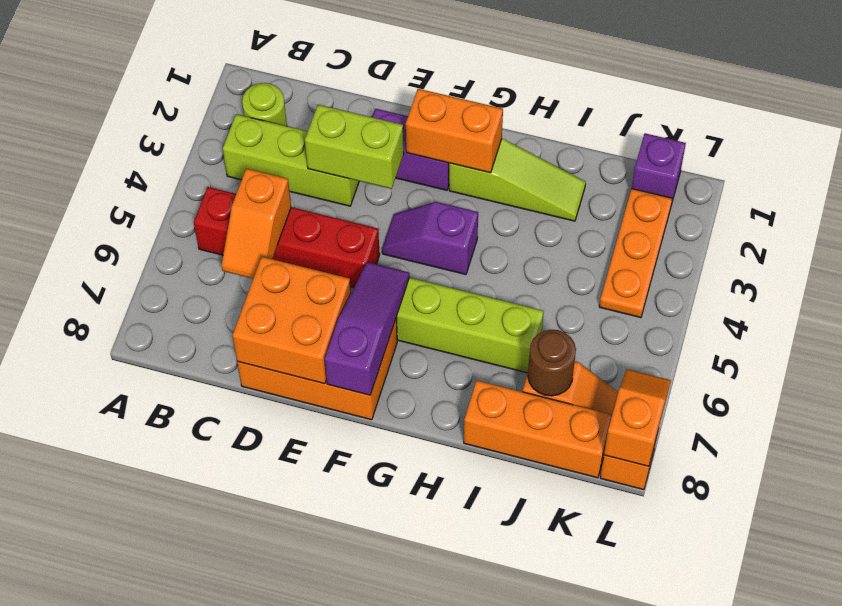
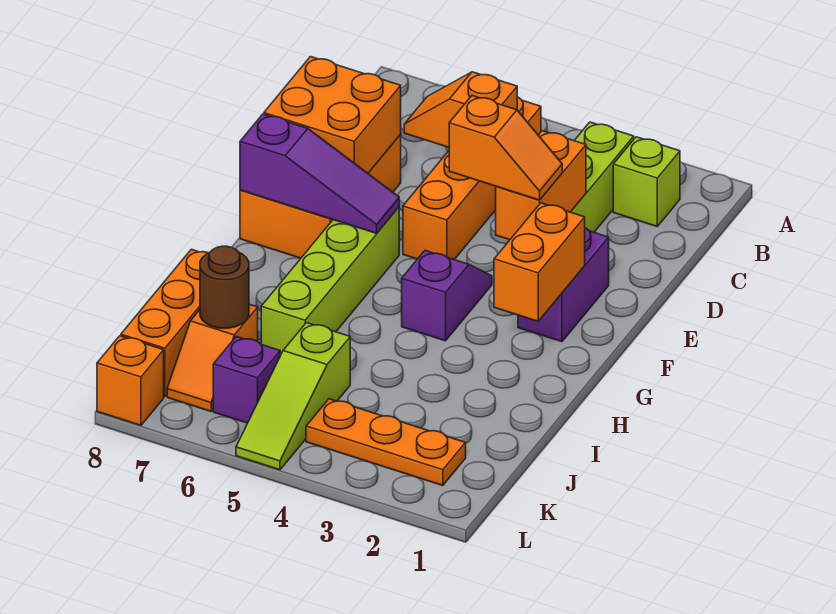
lime round brick B2 level 1 -> lime brick B2 level 1
red brick B5:E5 level 1 -> orange brick B5:E5 level 1
lime brick D3:E3 level 2 -> orange brick D3:E3 level 2
lime slope G2:I2 level 1 top G -> lime slope J5:L5 level 1 top J
purple brick K1 level 1 -> purple brick K6 level 1
orange slope L7:L8 level 2 top 8 -> orange slope E3:E4 level 3 top 4

